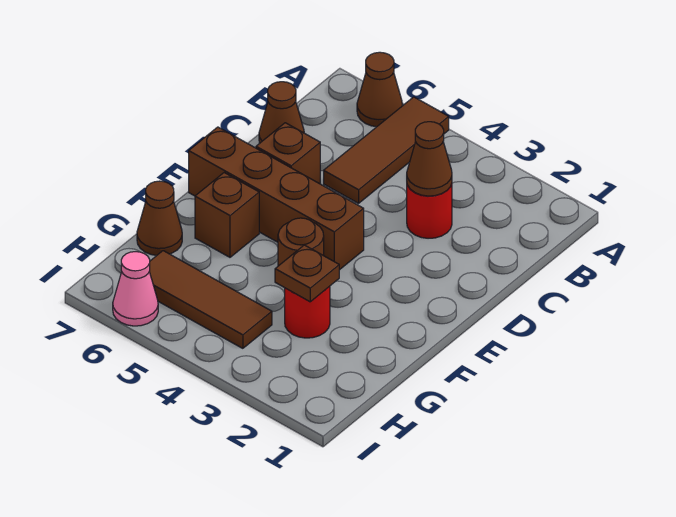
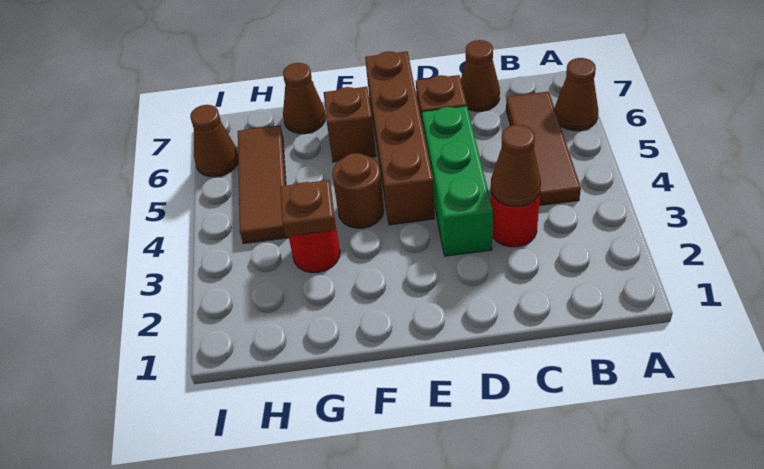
brown tile A5:C5 level 1 -> brown tile B4:B6 level 1
none -> green brick D3:D5 level 1
pink cone I6 level 1 -> brown cone I6 level 1

